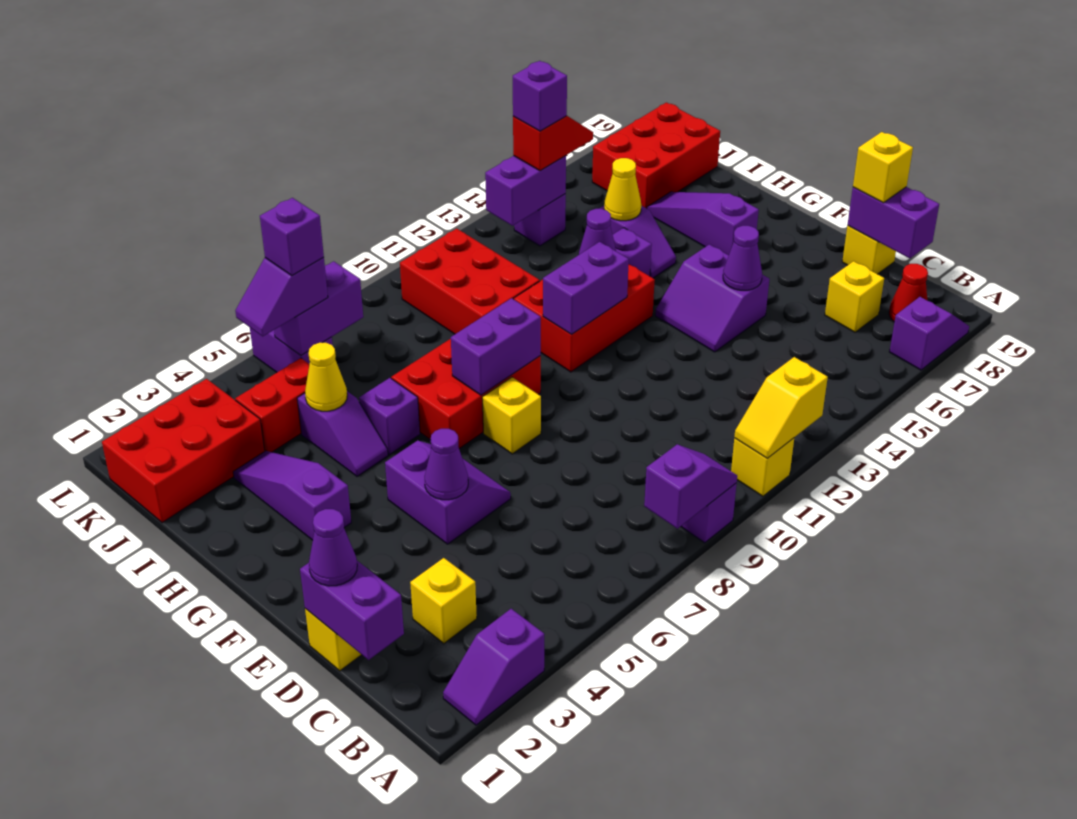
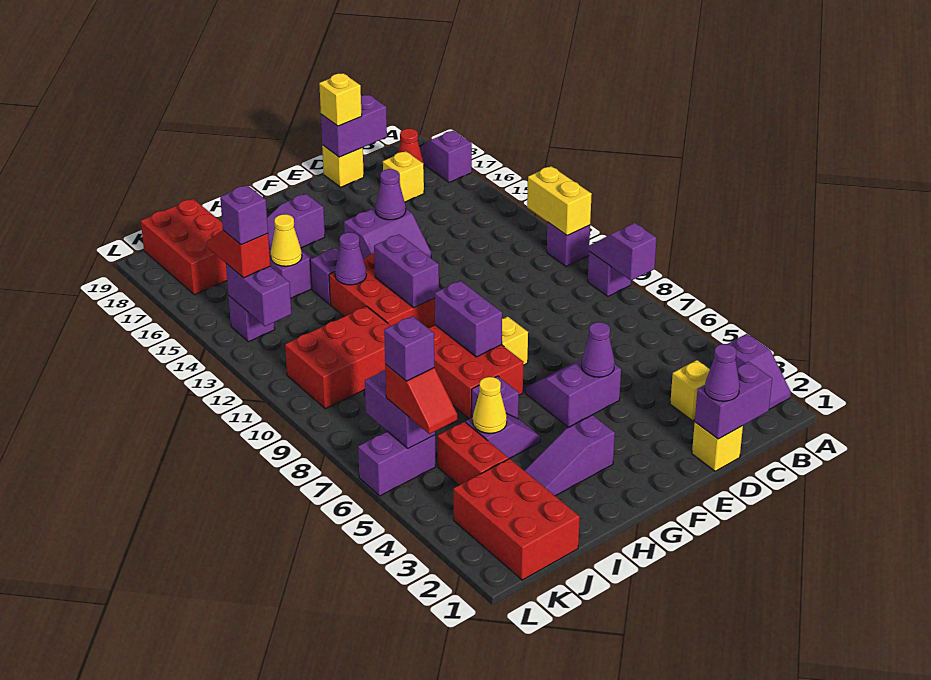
yellow brick A11 level 1 -> purple brick A11 level 1
yellow slope A11:A12 level 2 top 12 -> yellow brick A11:A12 level 2
purple slope K5:K6 level 3 top 6 -> red slope K5:K6 level 3 top 6

